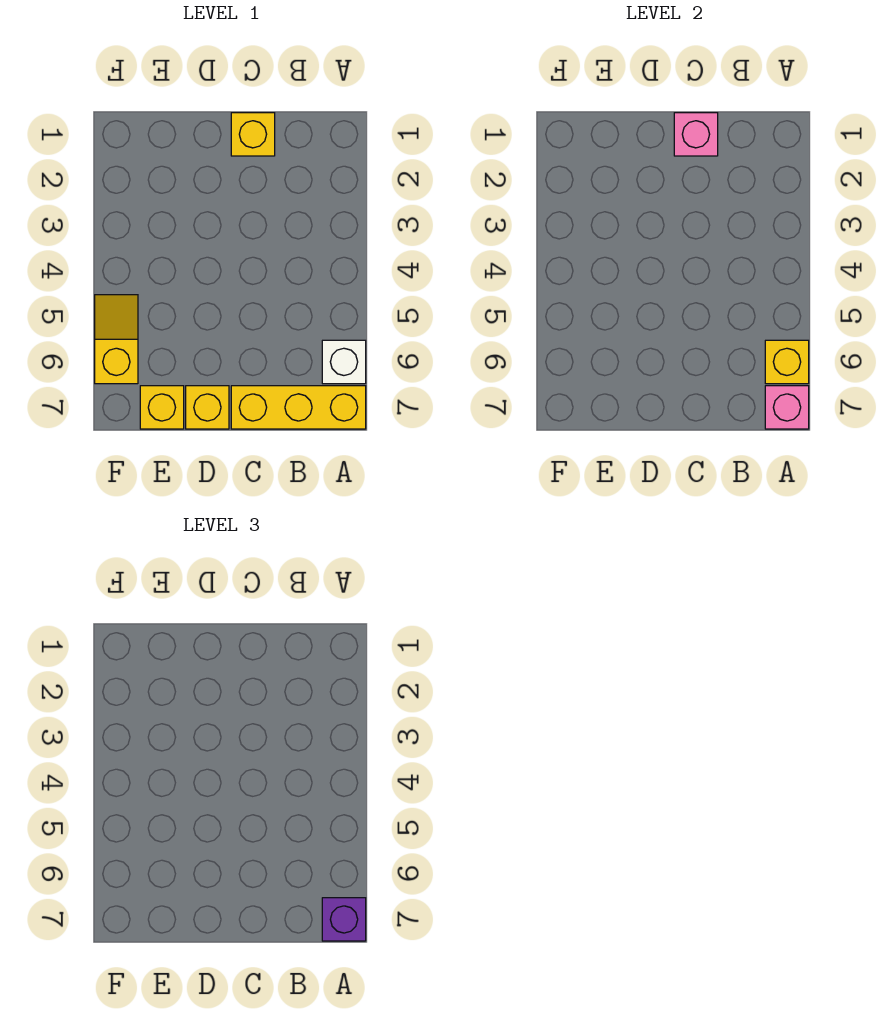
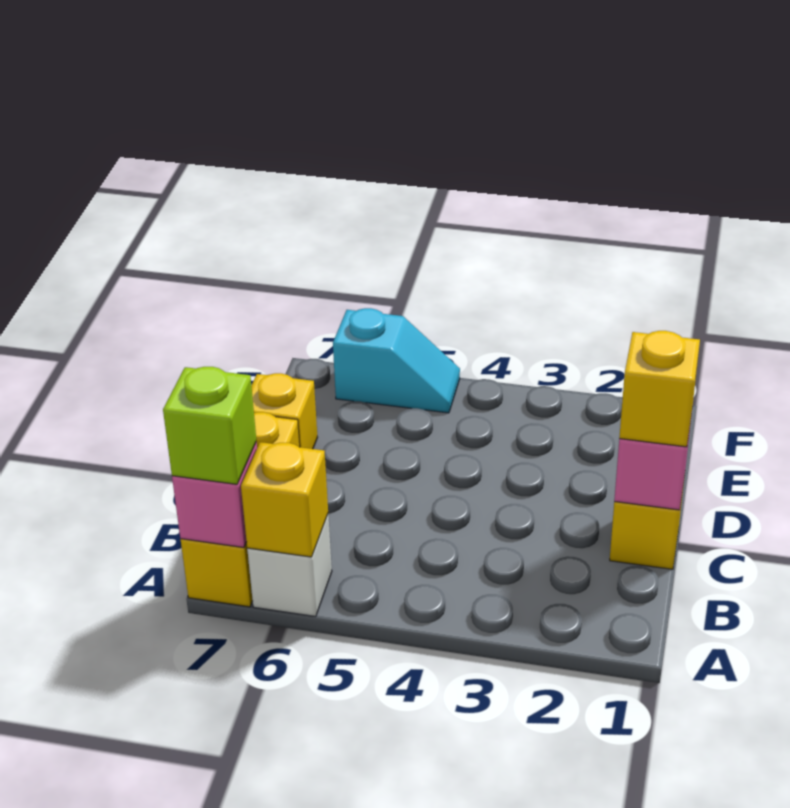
purple brick A7 level 3 -> lime brick A7 level 3
yellow brick E7 level 1 -> yellow brick C1 level 3
yellow slope F5:F6 level 1 top 6 -> cyan slope F5:F6 level 1 top 6

